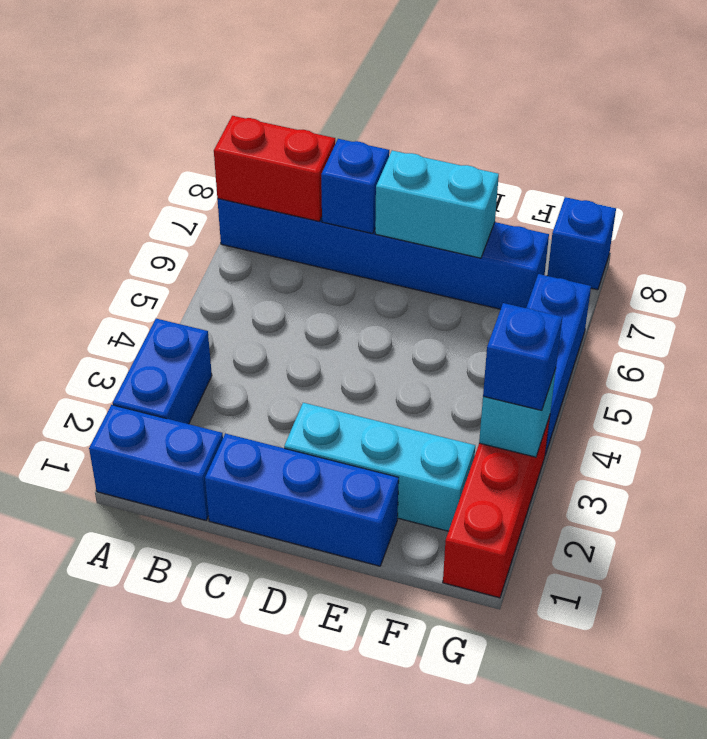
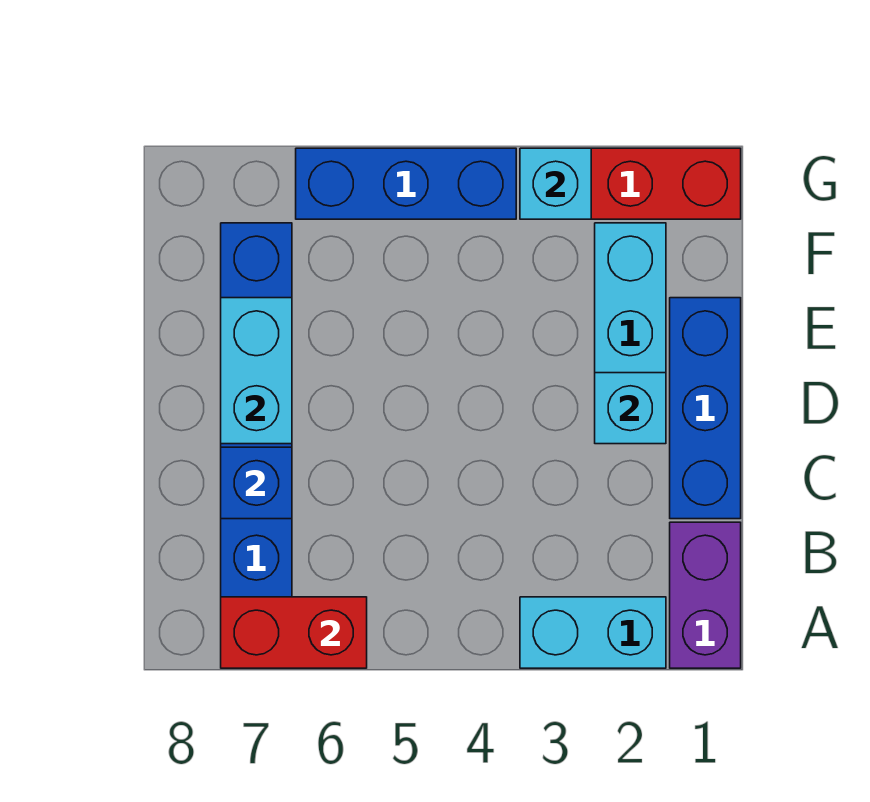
blue brick A1:B1 level 1 -> purple brick A1:B1 level 1
blue brick A2:A3 level 1 -> cyan brick A2:A3 level 1
red brick A7:B7 level 2 -> red brick A6:A7 level 2
none -> cyan brick D2 level 2
blue brick G3 level 3 -> none
blue brick G8 level 1 -> none

